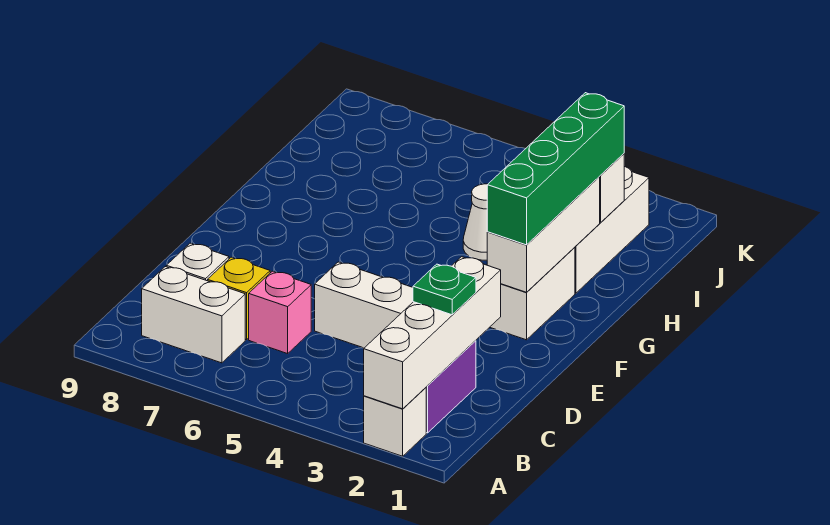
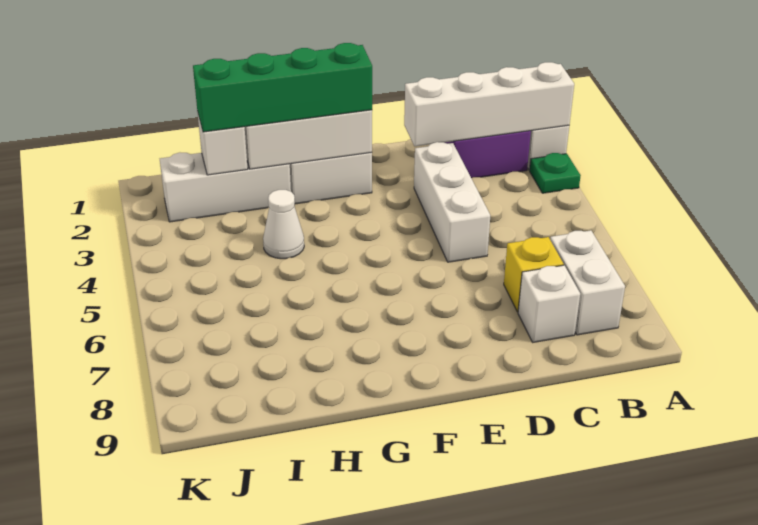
green plate C2 level 3 -> green plate A3 level 1
pink brick C6 level 1 -> none

